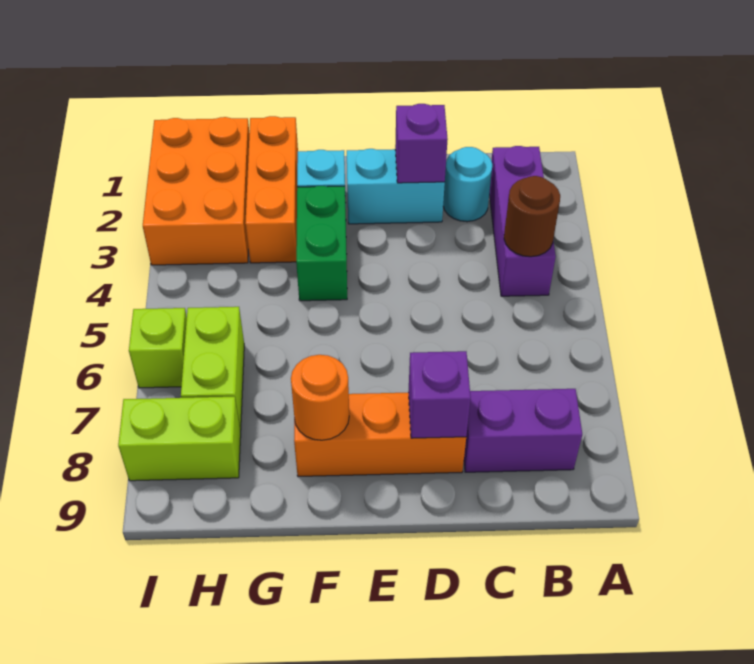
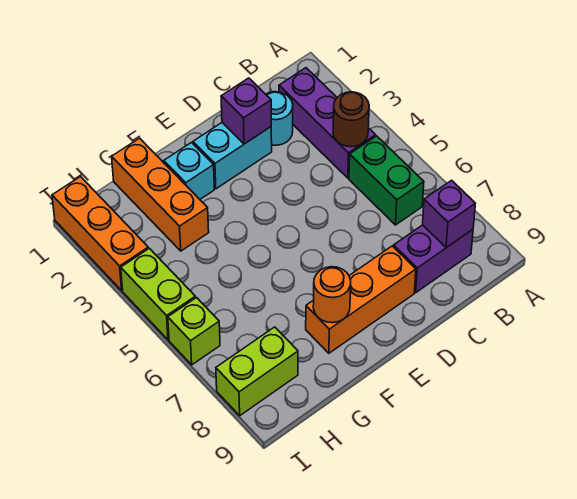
purple brick D8 level 2 -> purple brick B8 level 2
green brick F3:F4 level 1 -> green brick B5:B6 level 1
orange brick H1:I3 level 1 -> orange brick I1:I3 level 1
lime brick H6:H7 level 1 -> lime brick I4:I5 level 1

